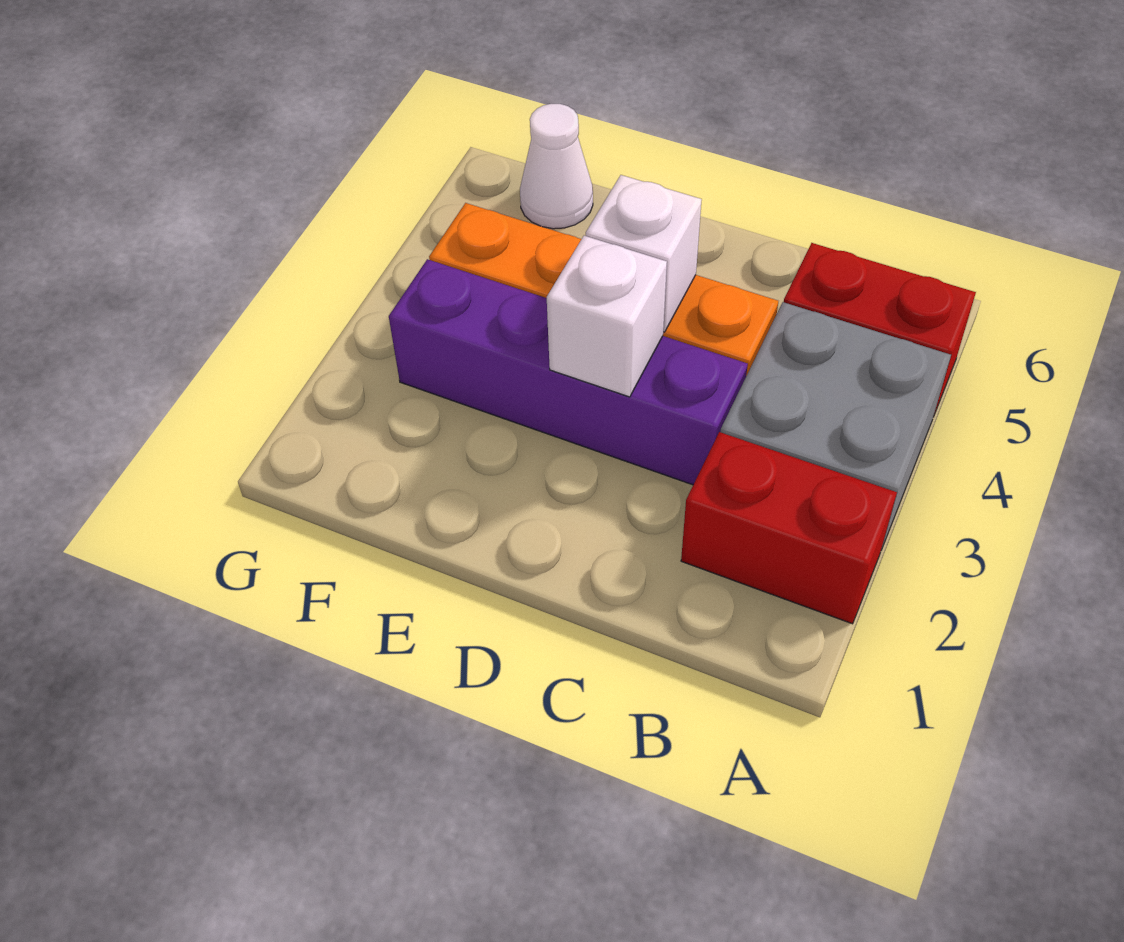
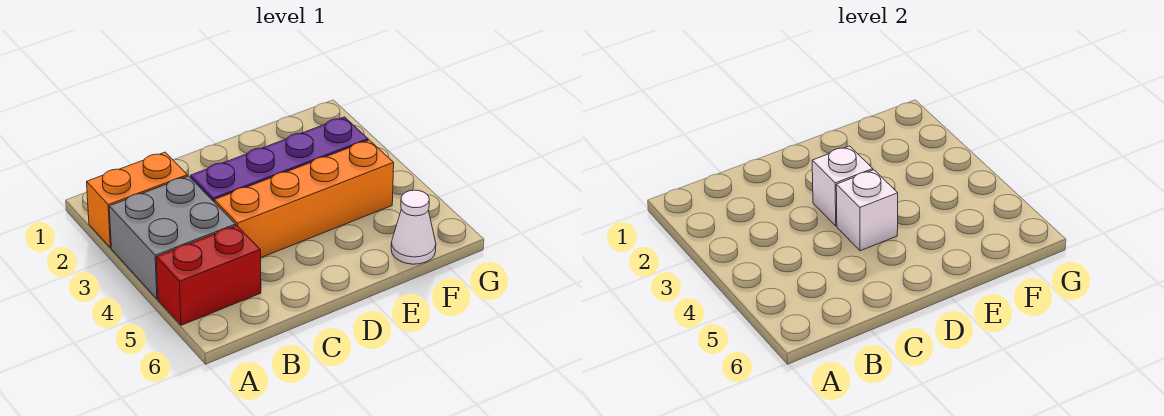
red brick A2:B2 level 1 -> orange brick A2:B2 level 1

